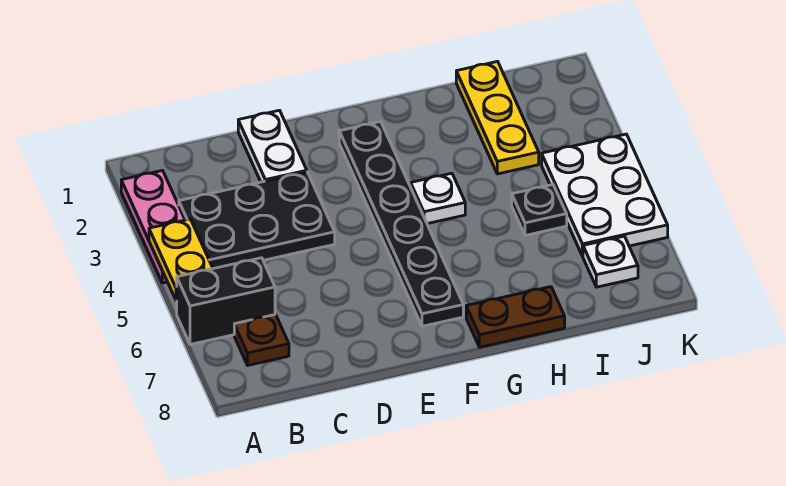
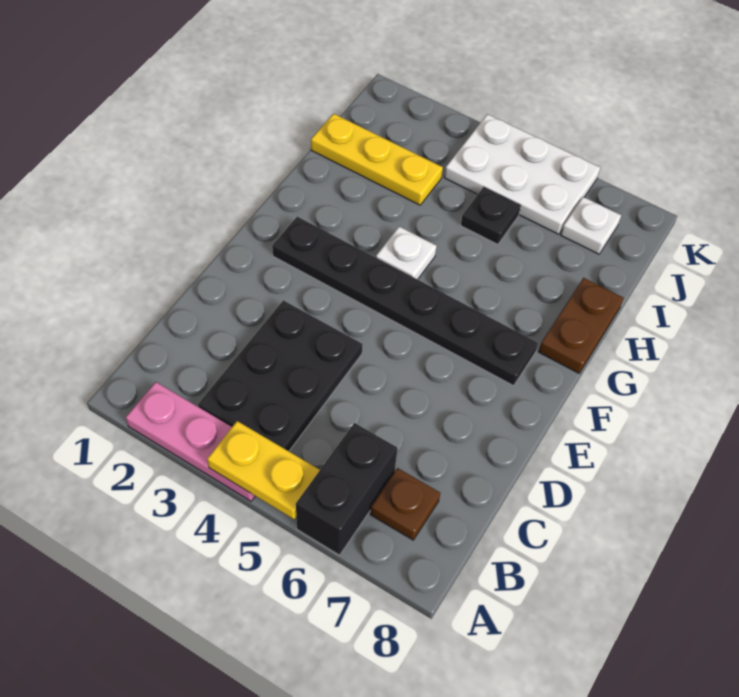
white plate D1:D2 level 1 -> none

